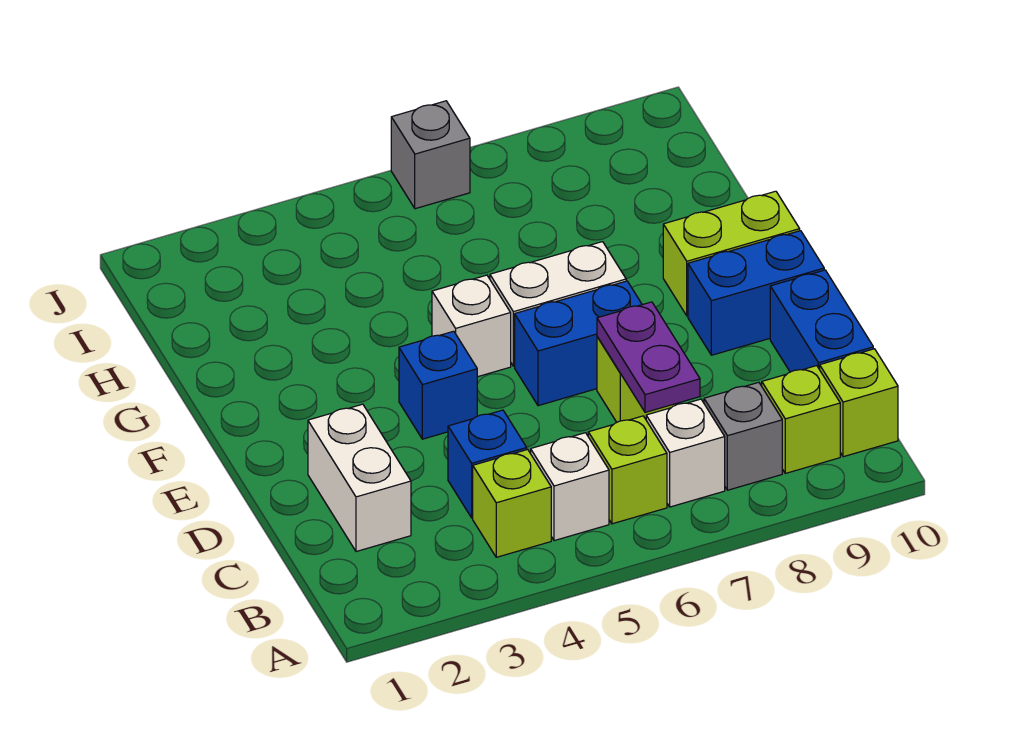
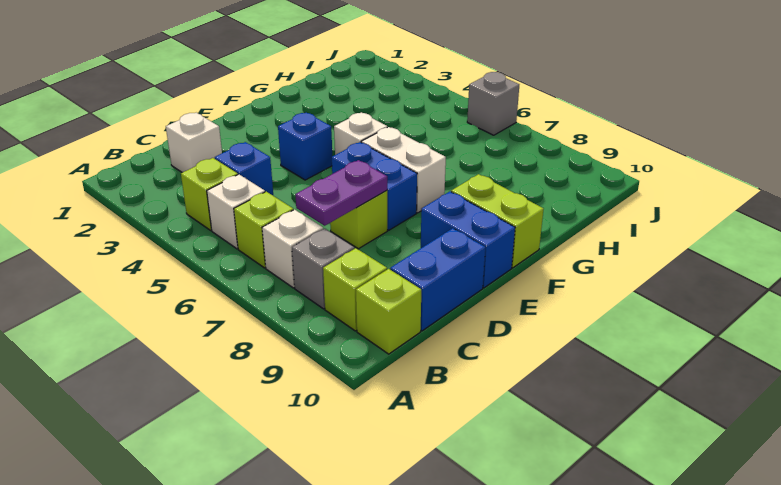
white brick C2:D2 level 1 -> white brick C2 level 1

